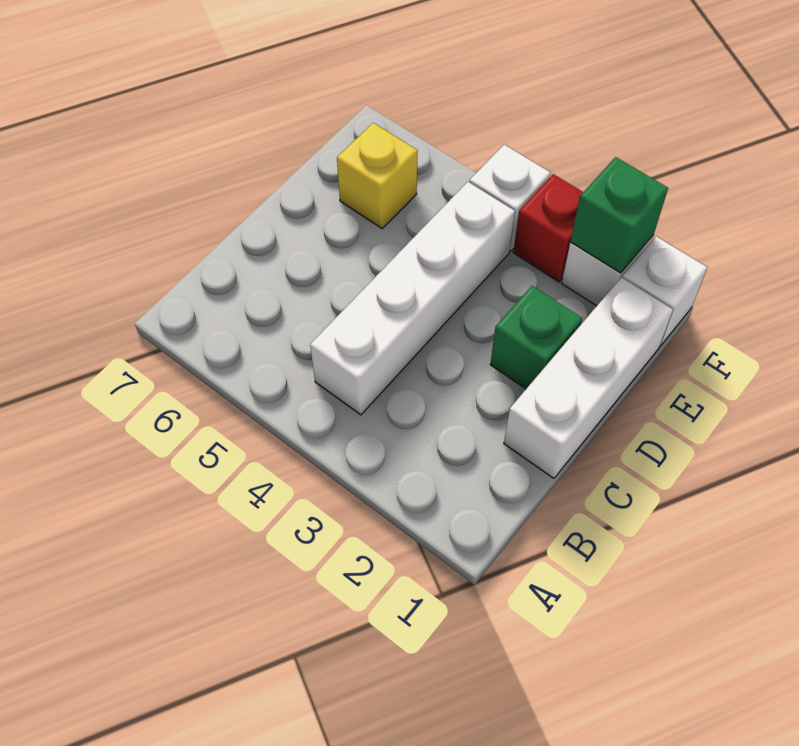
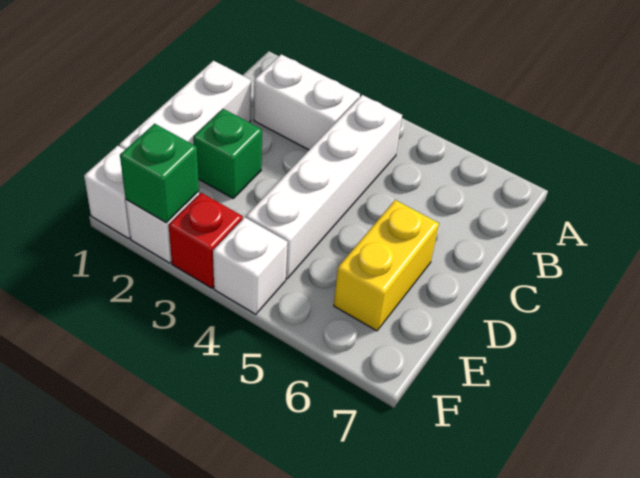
none -> white brick B2:B3 level 1
yellow brick E6 level 1 -> yellow brick D6:E6 level 1

